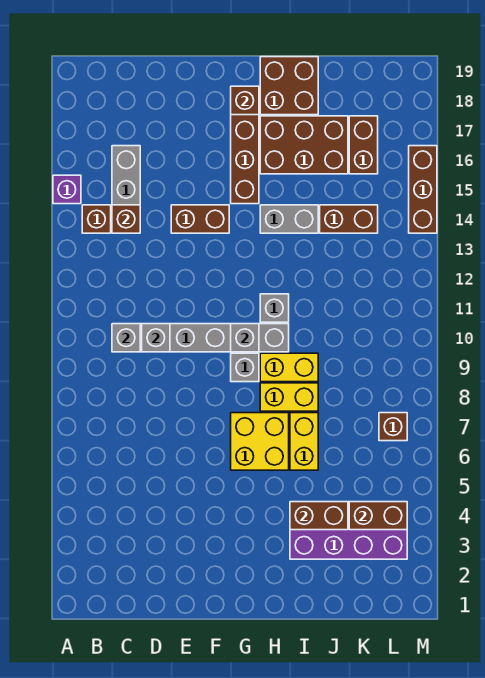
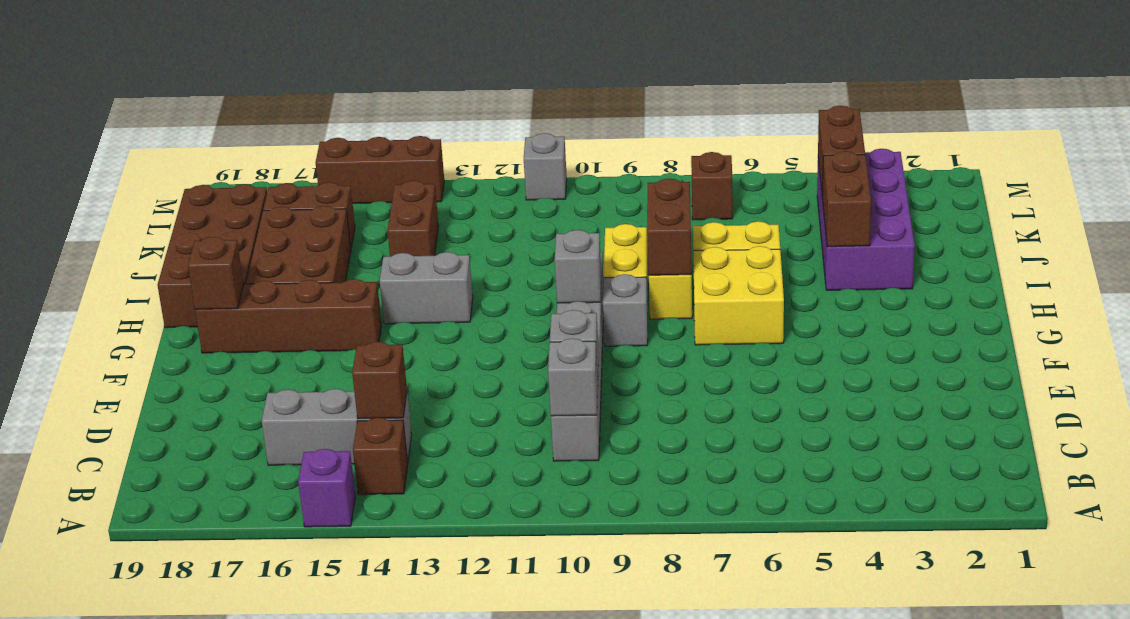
brown brick E14:F14 level 1 -> brown brick H8:I8 level 2
grey brick H11 level 1 -> grey brick M11 level 1
grey brick H14:I14 level 1 -> grey brick H13:H14 level 1
brown brick H18:I19 level 1 -> brown brick H18:K19 level 1

